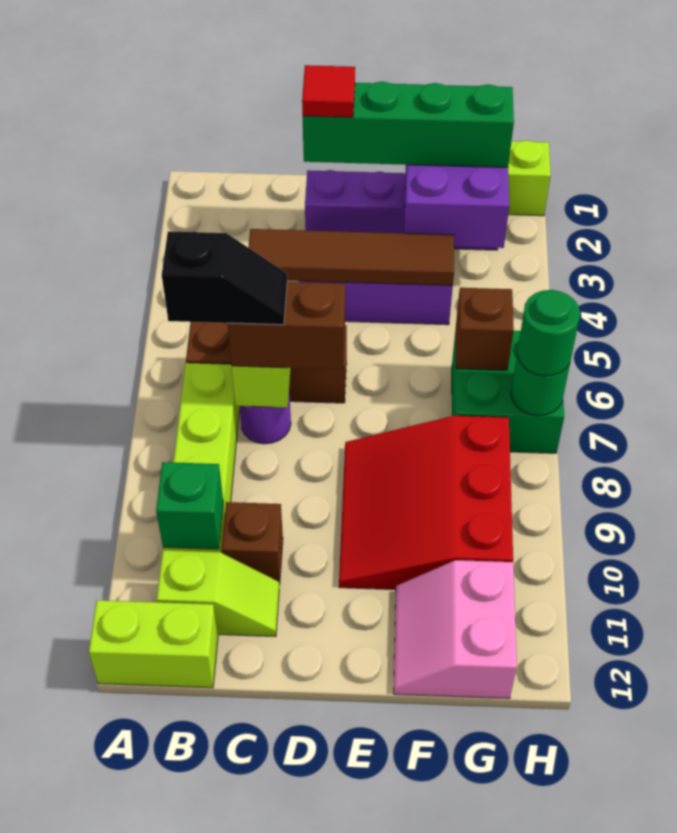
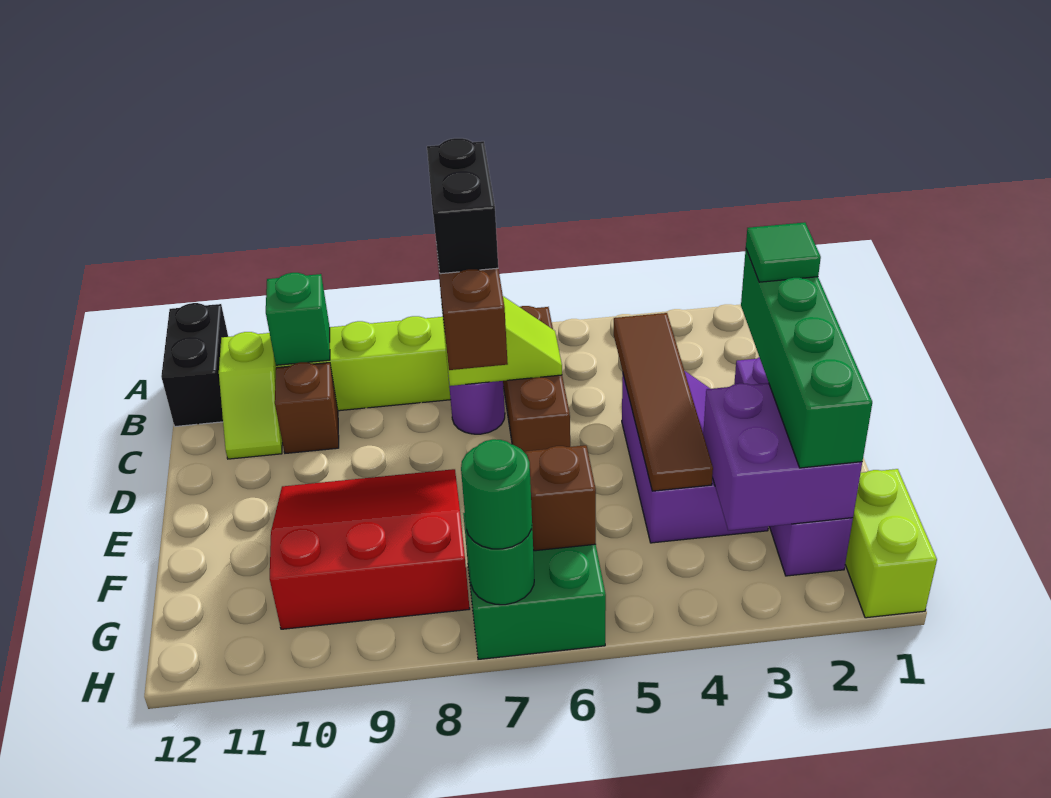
lime brick A12:B12 level 1 -> black brick A12:B12 level 1
black slope B7:C7 level 4 top B -> black brick B7:C7 level 4
red tile D2 level 4 -> green tile D2 level 4
pink slope F11:G12 level 1 top G -> none

